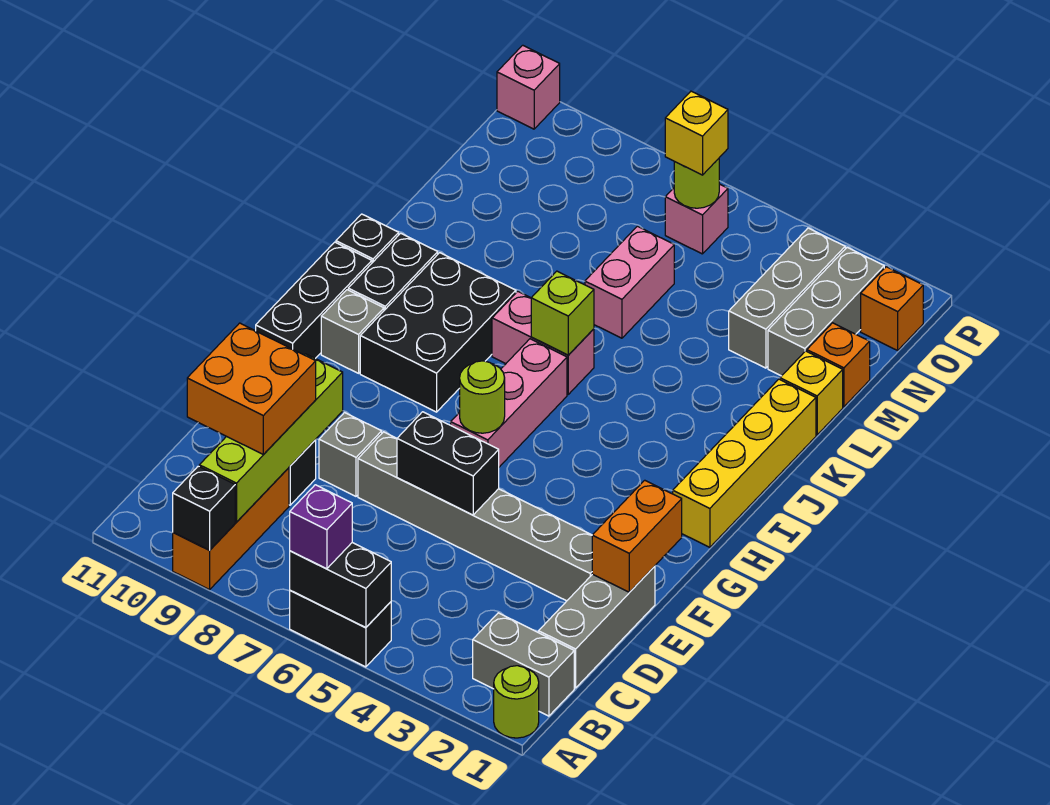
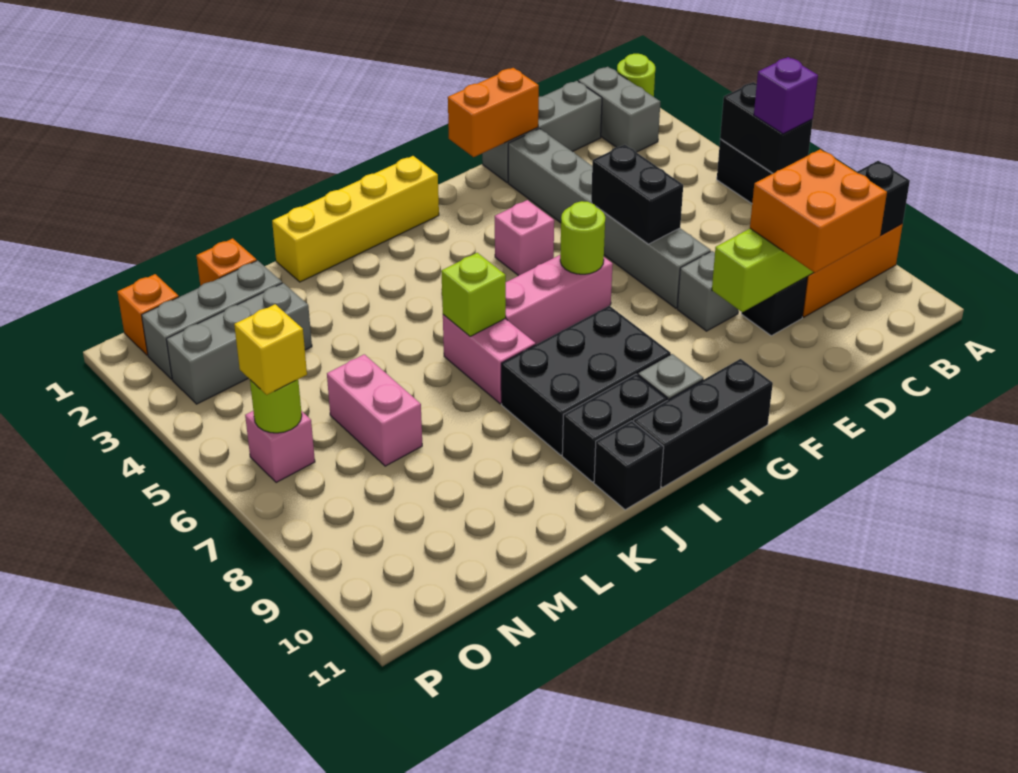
yellow brick L1 level 1 -> none
pink brick L6:M6 level 1 -> pink brick M6:M7 level 1
pink brick P11 level 1 -> pink brick G4 level 1

